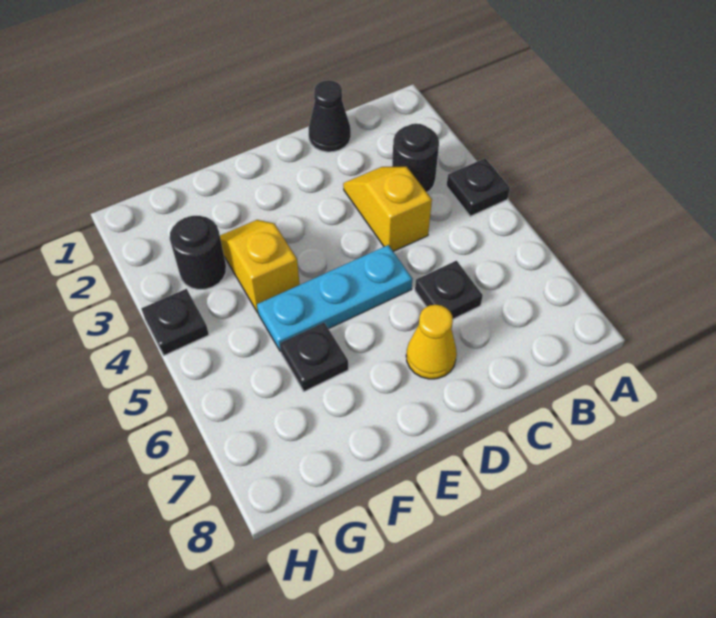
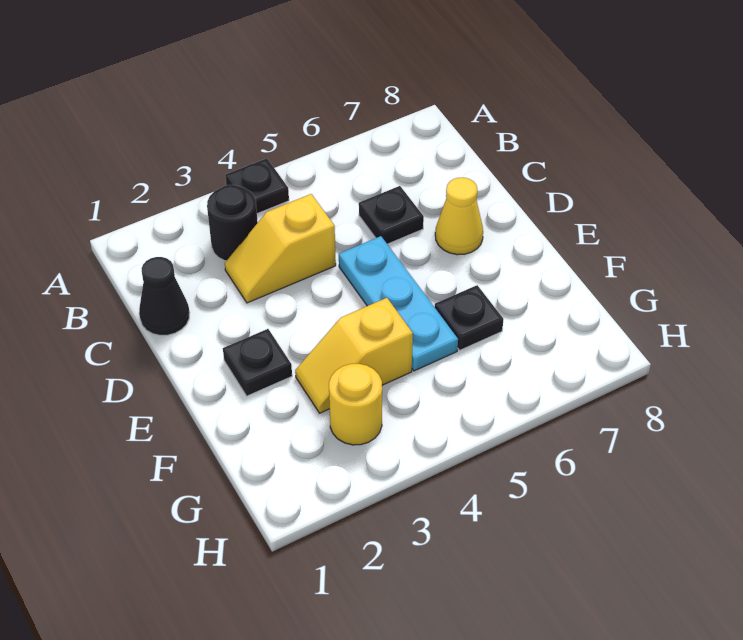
black round brick G3 level 1 -> yellow round brick G3 level 1
black plate H4 level 1 -> black plate E2 level 1

